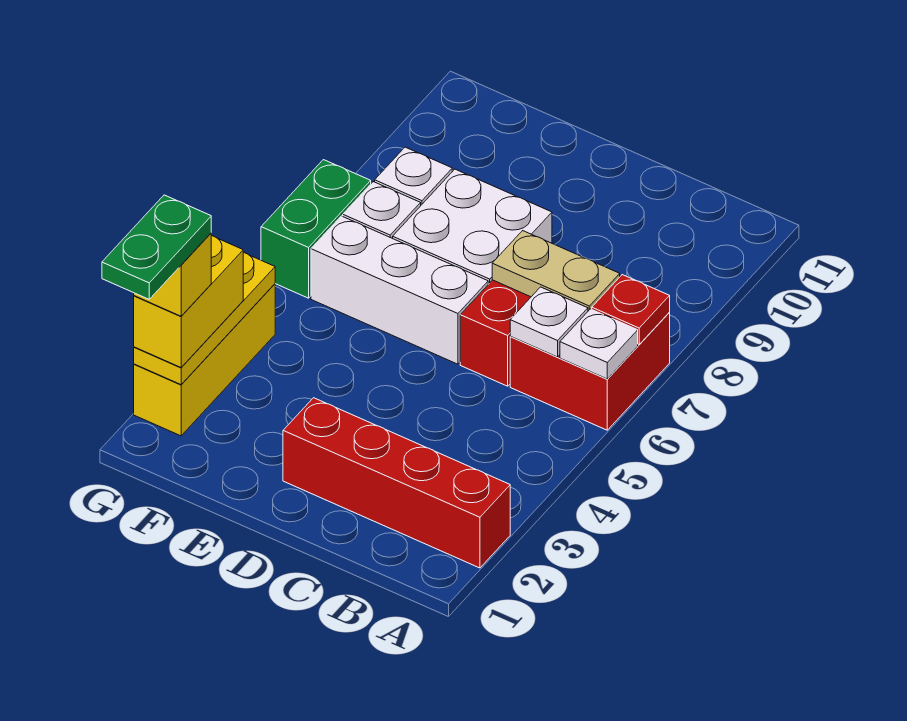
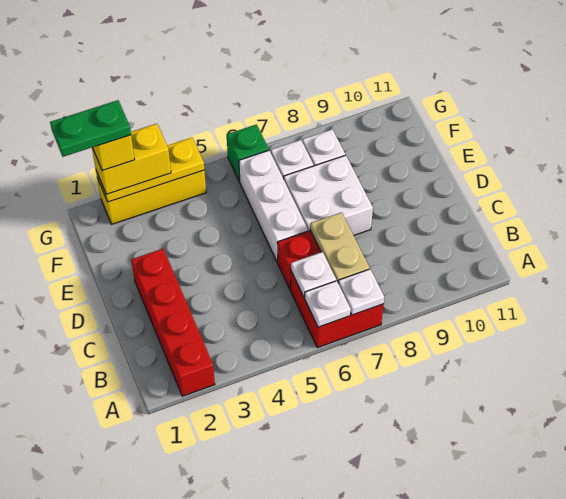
red plate A7 level 2 -> white plate A7 level 2
green brick G6:G7 level 1 -> green brick G6 level 1

